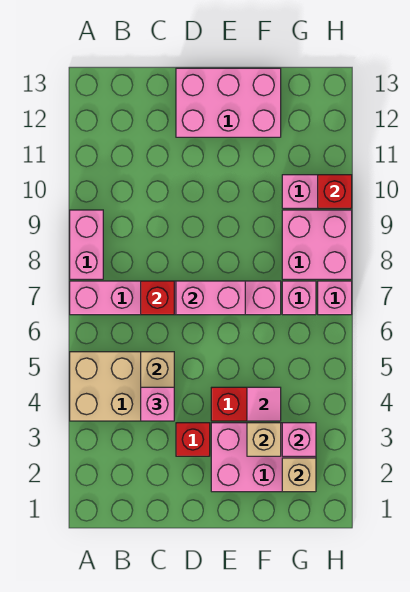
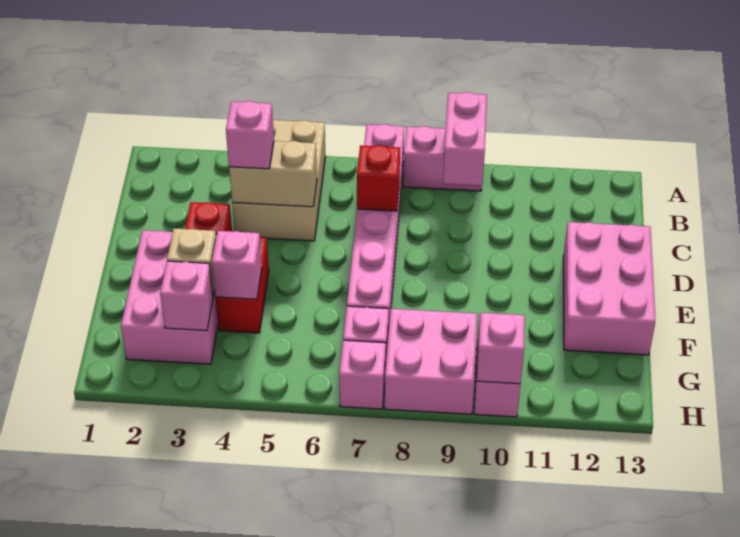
pink brick D7:E7 level 2 -> pink brick A9:B9 level 2
pink tile F4 level 2 -> pink brick F4 level 2
tan brick G2 level 2 -> none
red brick H10 level 2 -> pink brick H10 level 2

